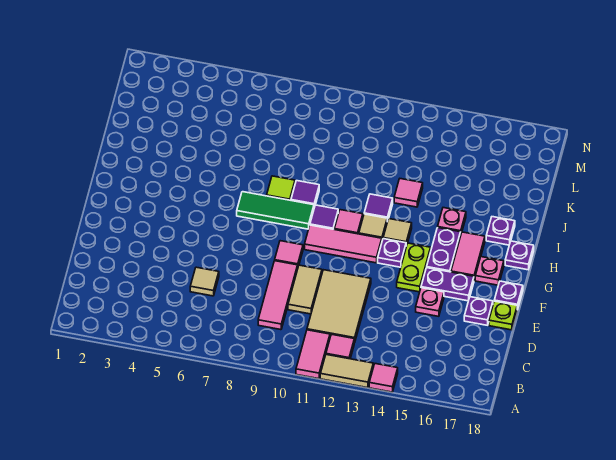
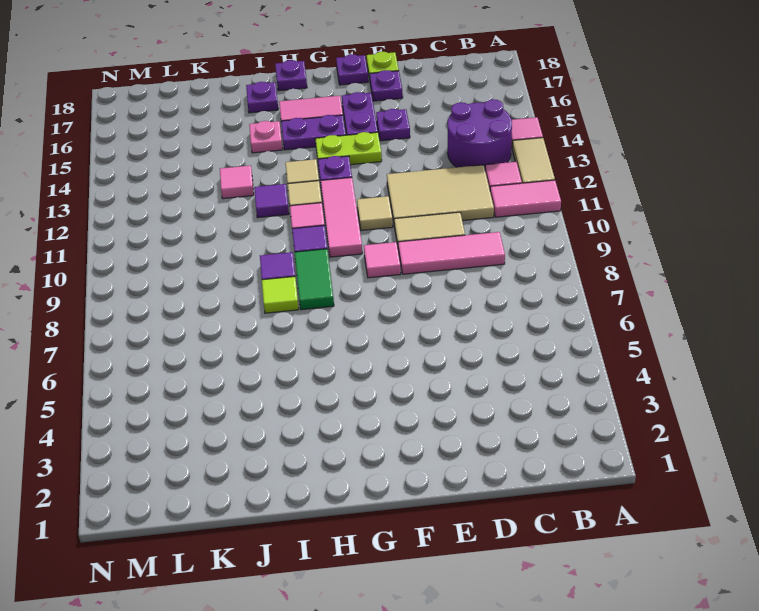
none -> purple round brick B13:C14 level 1
tan tile D6 level 1 -> tan tile F11 level 1
pink plate E15 level 1 -> purple plate E15 level 1
pink plate G17 level 1 -> none
green tile H7:H9 level 1 -> green tile H8:H9 level 1

